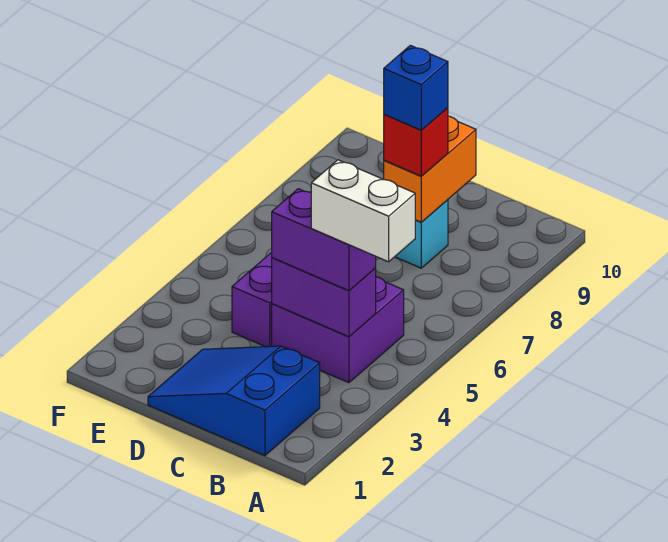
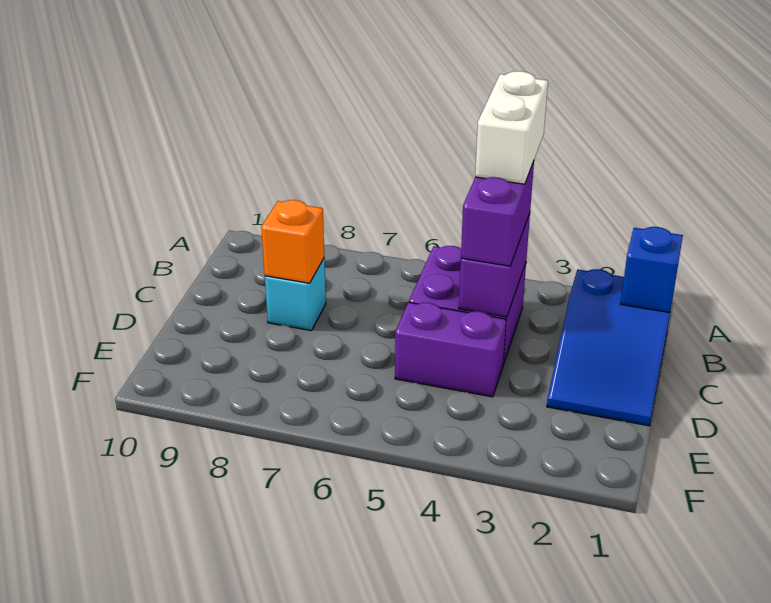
orange brick C8:C9 level 2 -> orange brick C8 level 2
red brick C8 level 3 -> none
blue brick C8 level 4 -> blue brick B1 level 2

